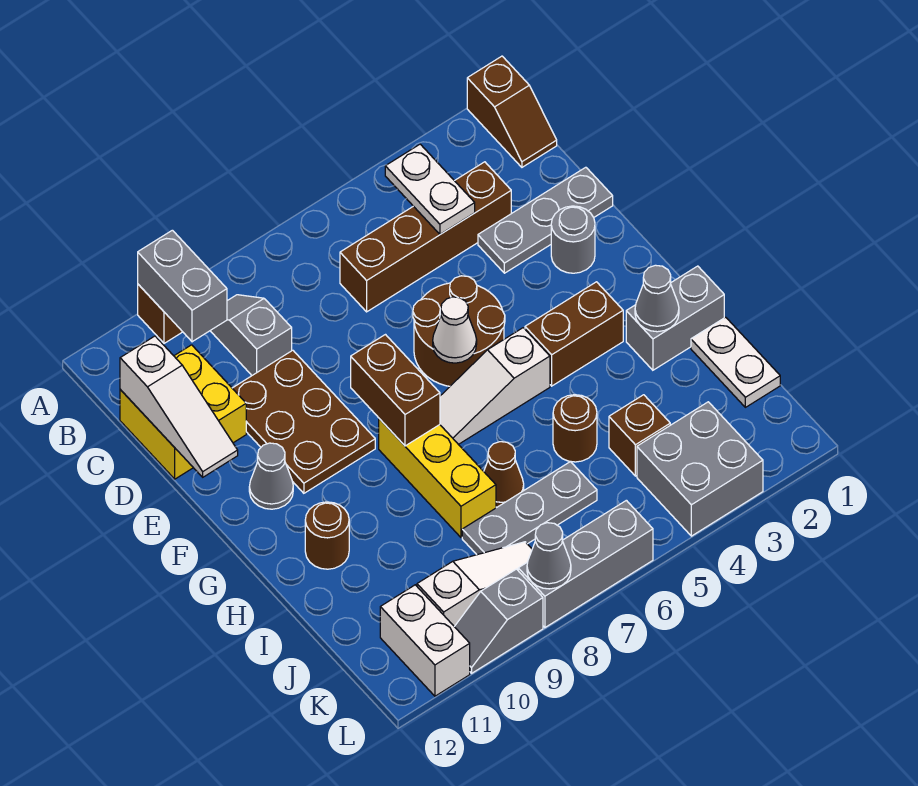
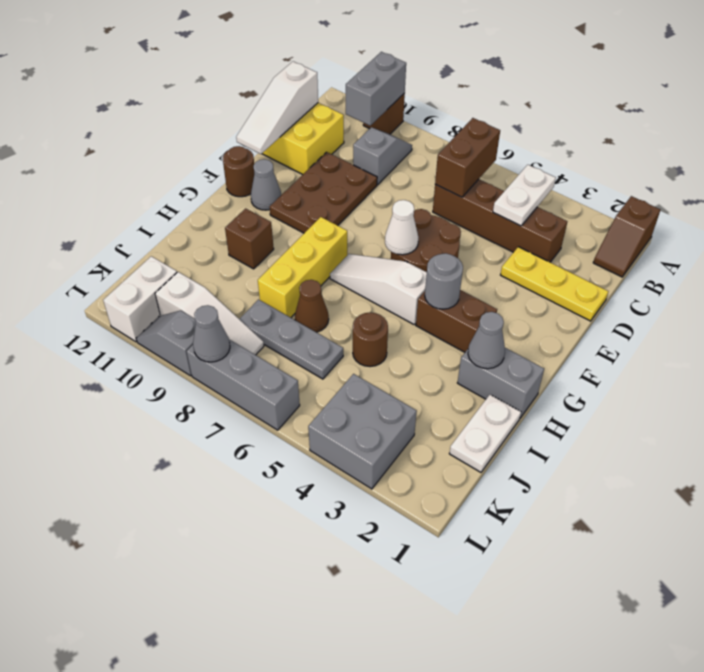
grey plate D1:D3 level 1 -> yellow plate D1:D3 level 1
grey round brick E2 level 1 -> grey round brick G4 level 2
brown brick F8:G8 level 2 -> brown brick B6:C6 level 2
brown round brick H11 level 1 -> brown round brick F12 level 1
brown brick J4 level 1 -> brown brick H10 level 1

